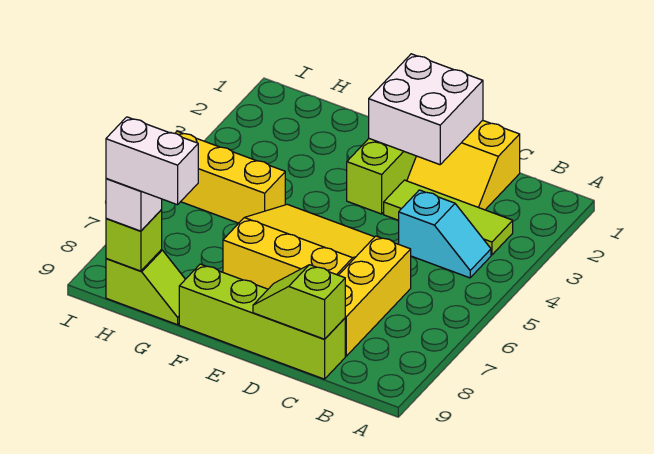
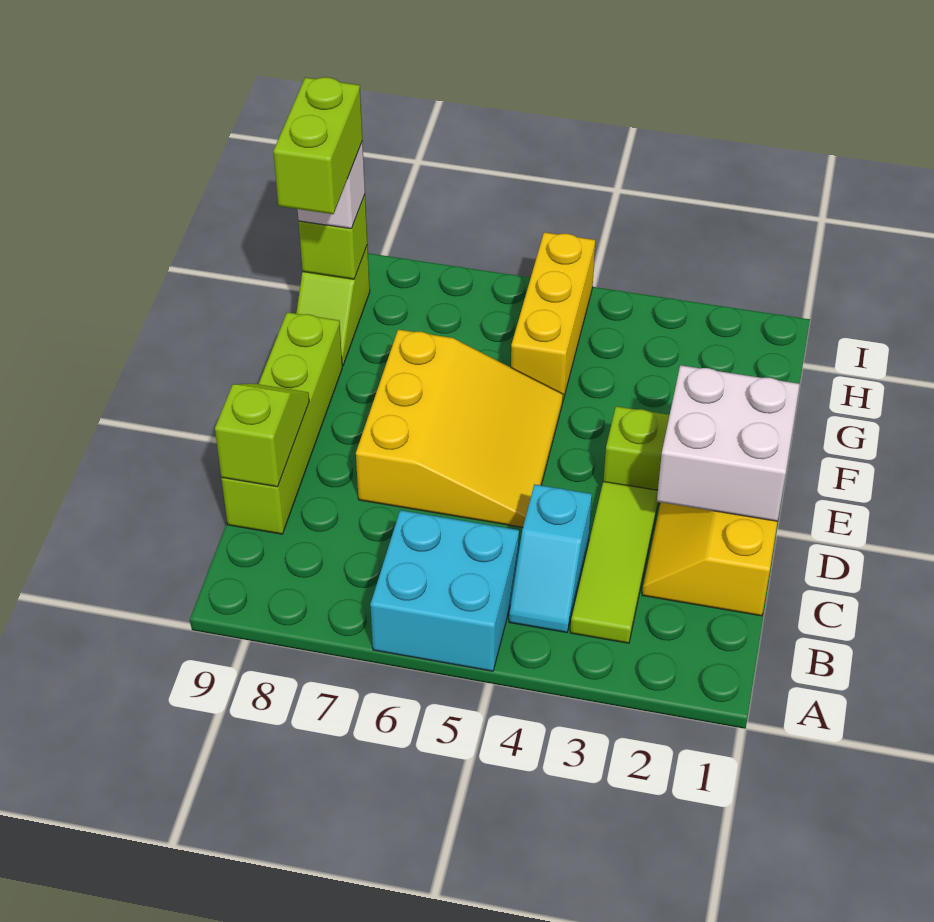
none -> cyan brick A5:B6 level 1
yellow brick C6:C8 level 1 -> none
white brick G9:H9 level 4 -> lime brick G9:H9 level 4

